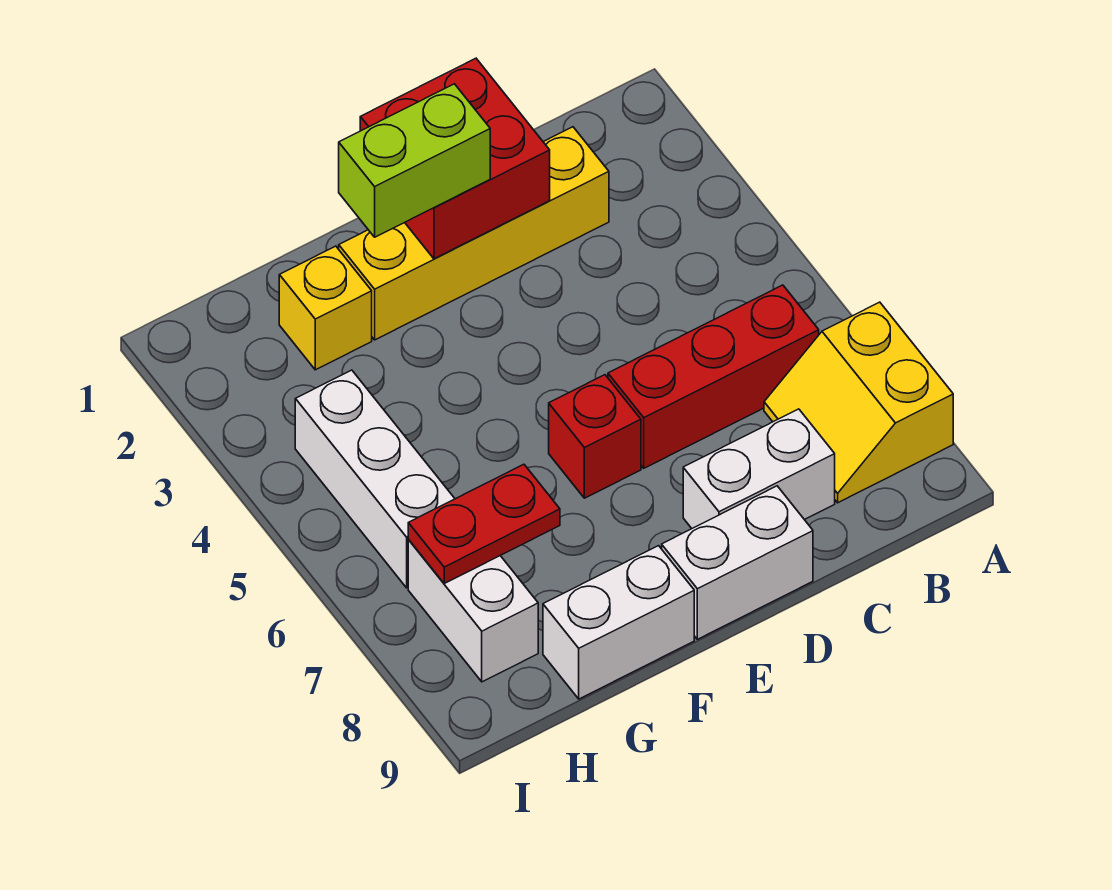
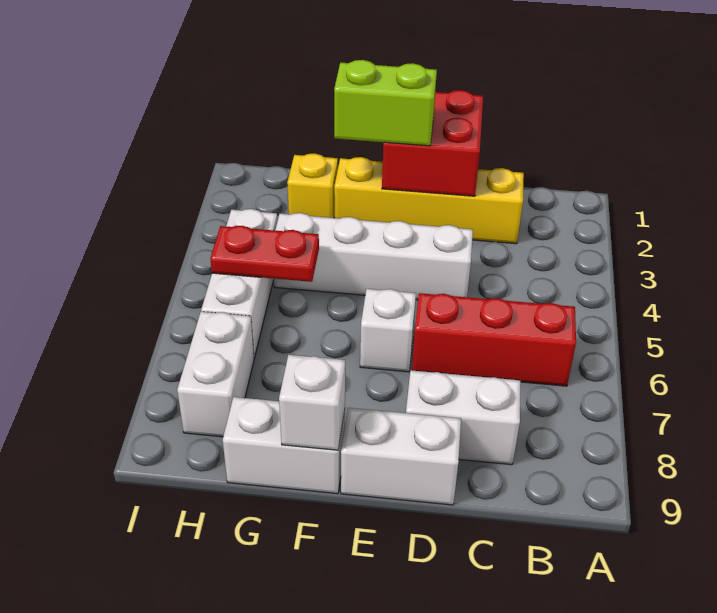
yellow slope A7:B8 level 1 top A -> none
none -> white brick D4:G4 level 1
red brick E6 level 1 -> white brick E6 level 1
none -> white brick F9 level 2
red plate G7:H7 level 2 -> red plate G5:H5 level 2

